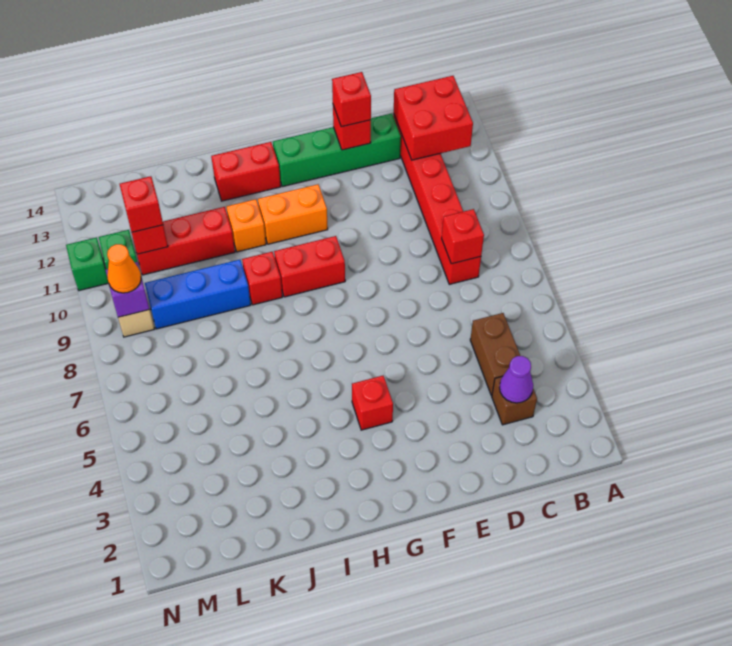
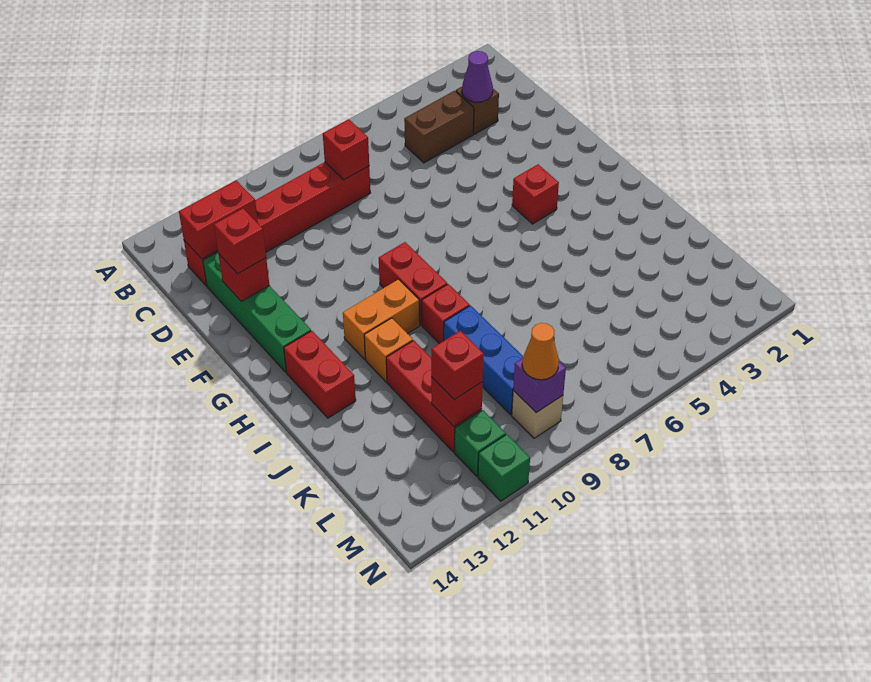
red brick B12:C13 level 2 -> red brick C12:C13 level 2
orange brick G11:H11 level 1 -> orange brick H10:H11 level 1

